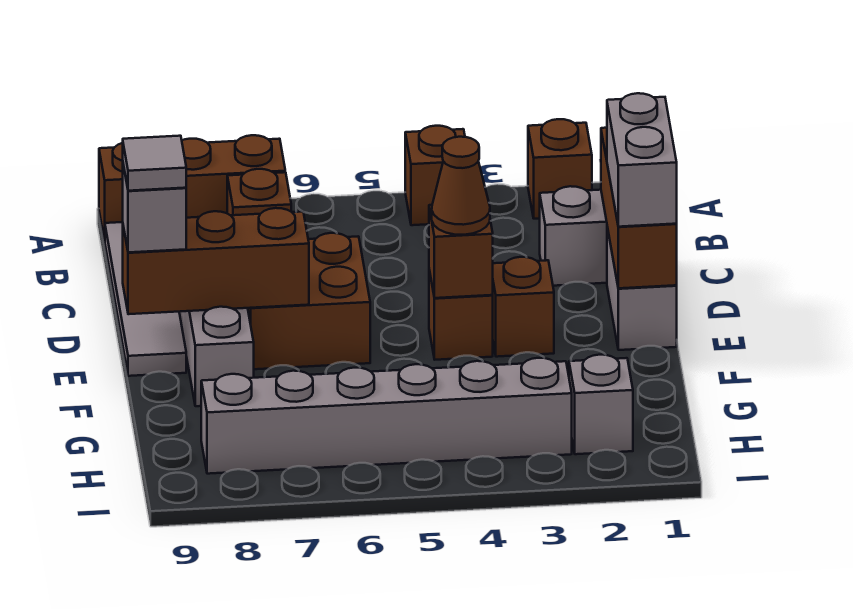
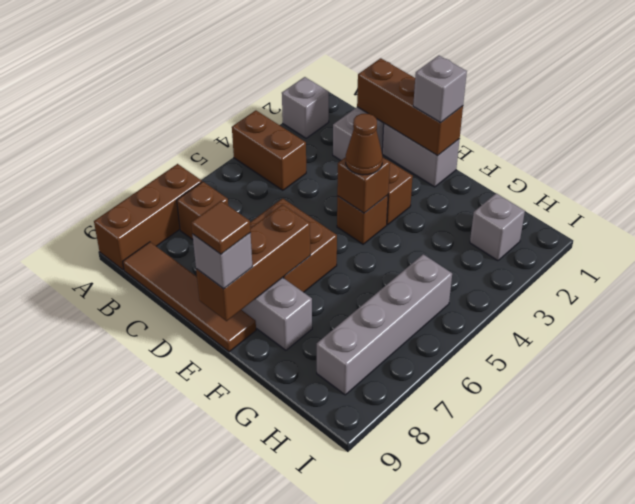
brown brick A2 level 1 -> grey brick A2 level 1
brown brick A4 level 1 -> brown brick A4:B4 level 1
grey tile B9:E9 level 1 -> brown tile B9:E9 level 1
grey brick D1:E1 level 3 -> grey brick E1 level 3
grey tile E9 level 4 -> brown tile E9 level 4
grey brick H3:H8 level 1 -> grey brick H5:H8 level 1

